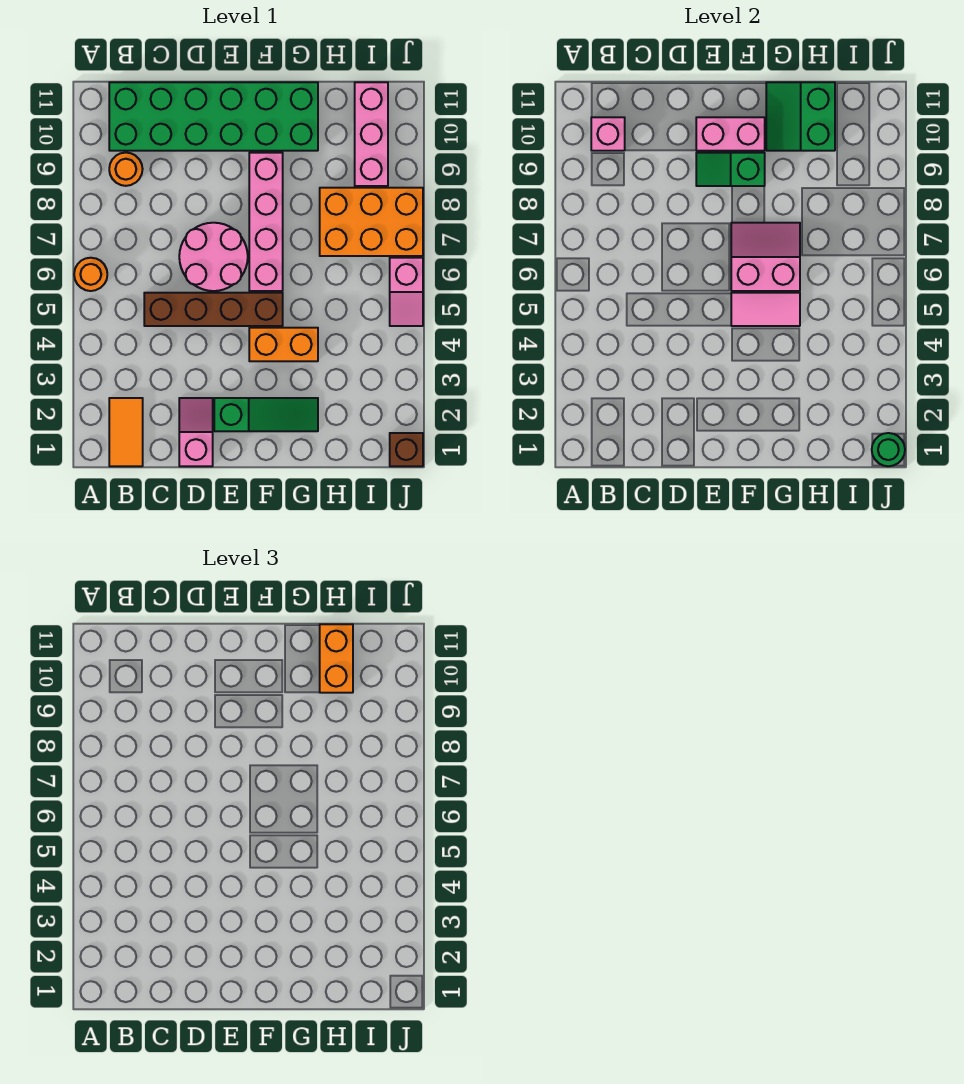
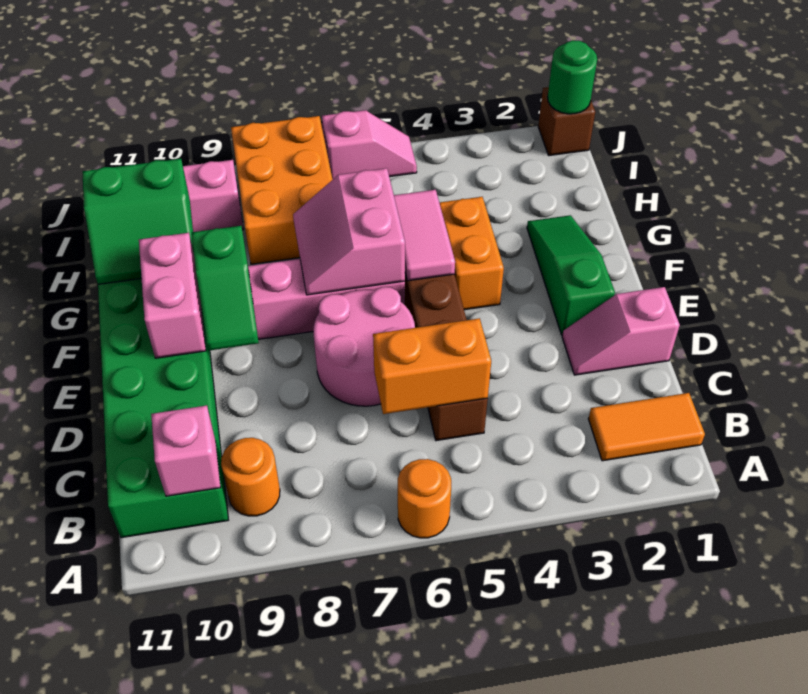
orange brick H10:H11 level 3 -> orange brick C5:C6 level 2

